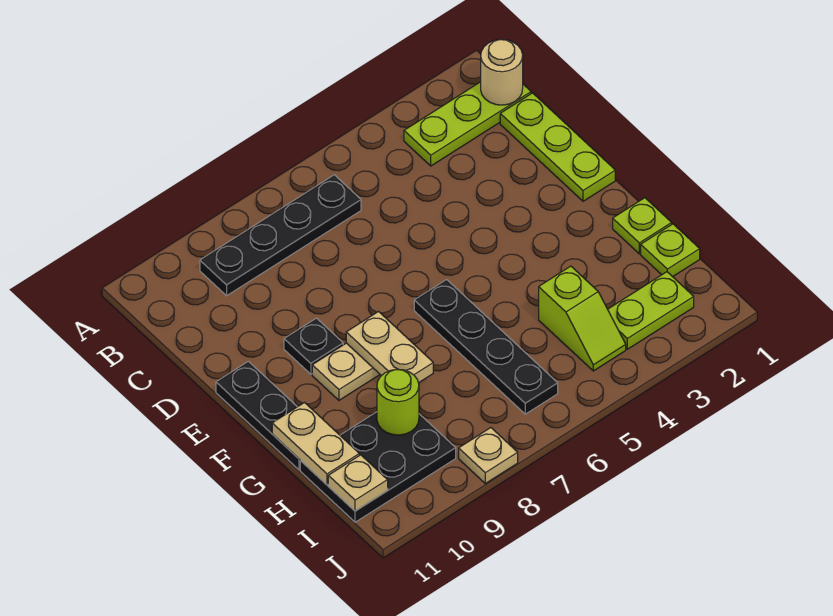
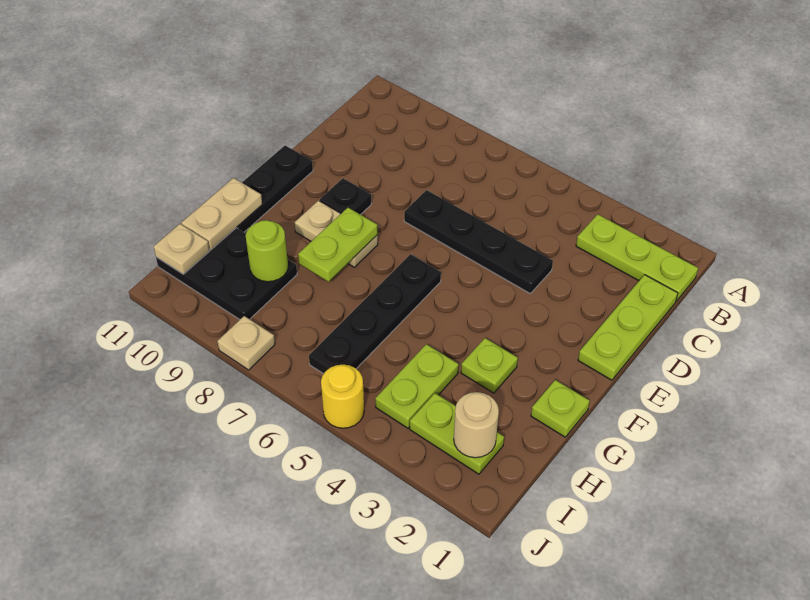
tan round brick B1 level 2 -> tan round brick I2 level 2
black plate B6:B9 level 1 -> black plate D4:D7 level 1
tan plate F8:G8 level 2 -> lime plate F8:G8 level 2
lime plate H1 level 1 -> lime plate G3 level 1
lime slope H4:I4 level 1 top H -> lime plate H4:I4 level 1
none -> yellow round brick J5 level 1

